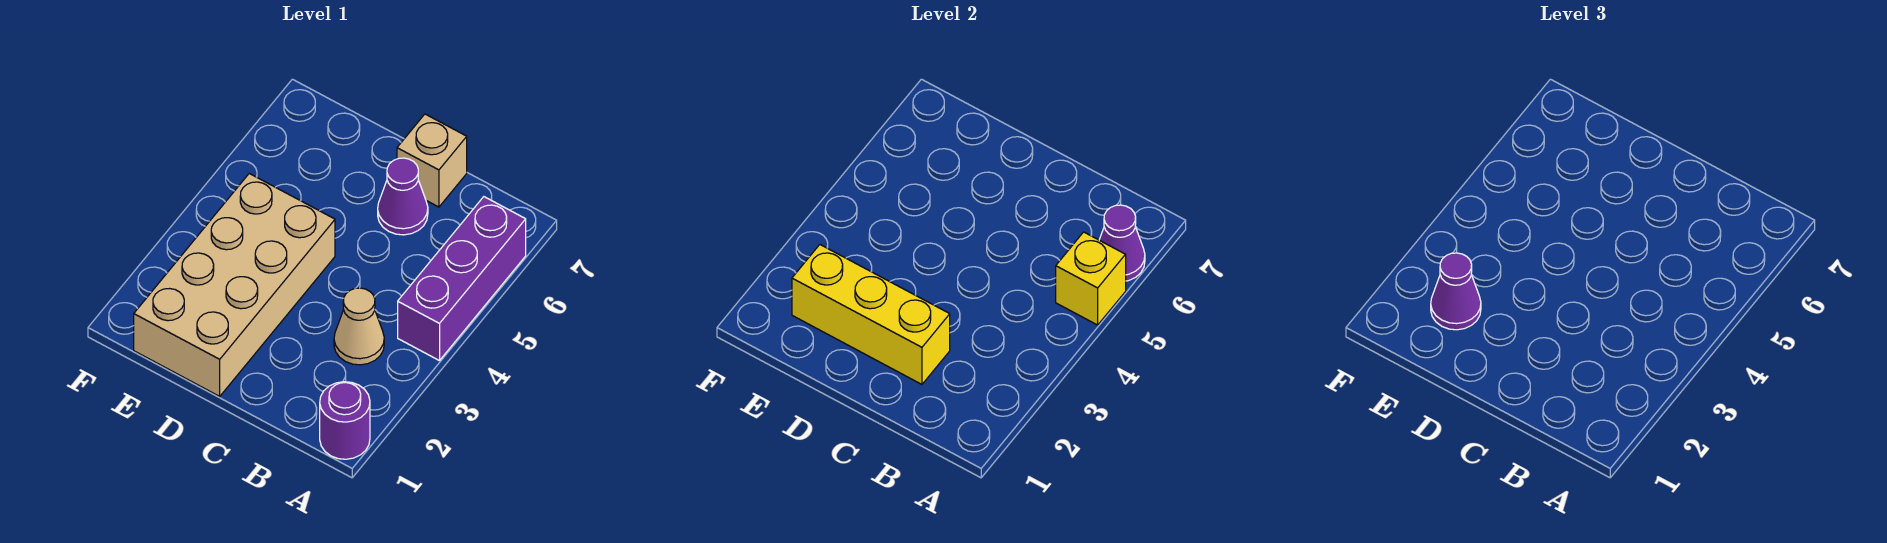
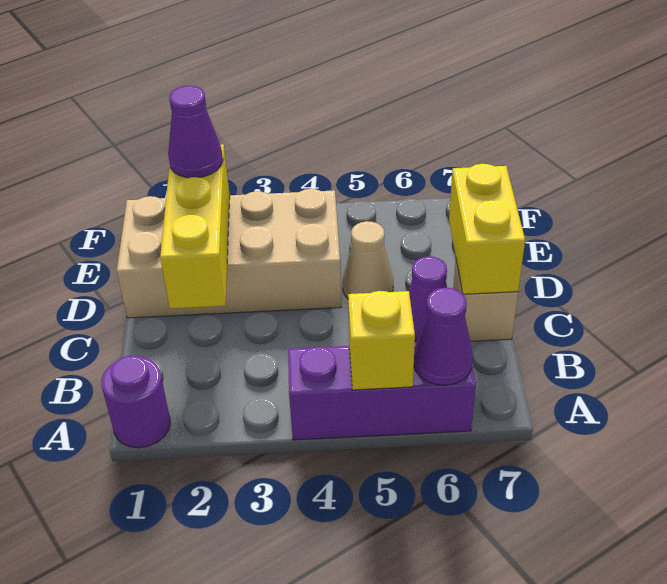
tan cone B3 level 1 -> tan cone D5 level 1
none -> yellow brick C7:D7 level 2

